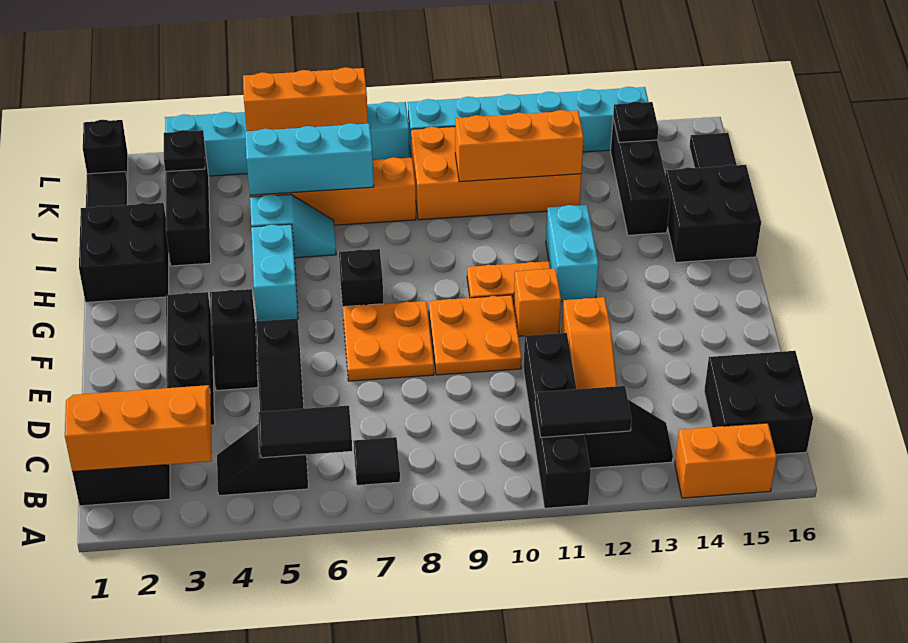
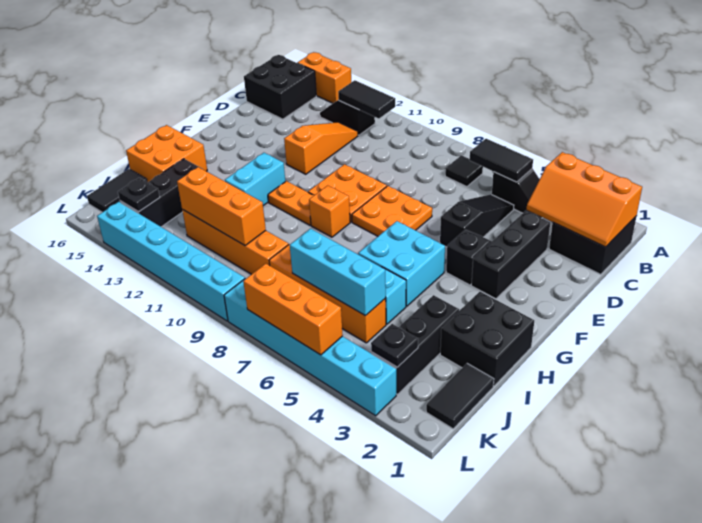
black brick A11:D11 level 1 -> none
orange brick F11 level 1 -> orange brick G9 level 1
cyan brick G5:H5 level 1 -> cyan brick G5:H6 level 1
black brick G7 level 1 -> none
black brick H15:I16 level 1 -> orange brick H15:I16 level 1
orange brick J9:K12 level 1 -> orange brick J9:J12 level 1
black brick L1 level 1 -> none

